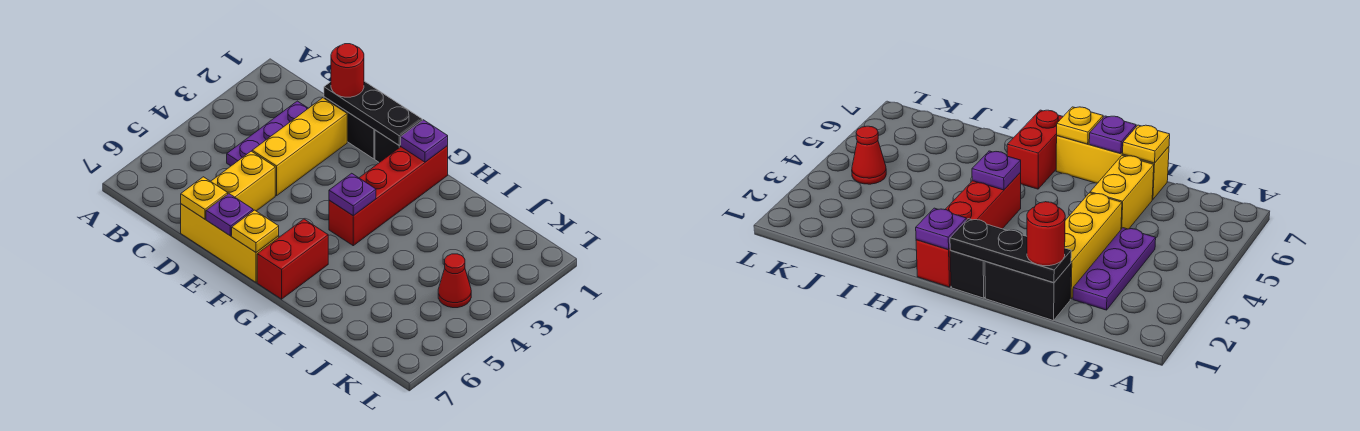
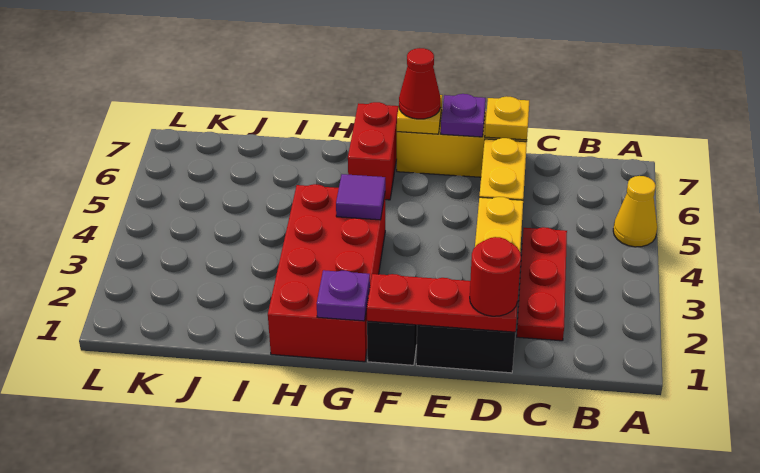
none -> yellow cone A5 level 1
purple plate C2:C4 level 1 -> red plate C2:C4 level 1
black plate D1:F1 level 2 -> red plate D1:F1 level 2
red brick G1:G4 level 1 -> red brick G1:H4 level 1
purple plate G4 level 2 -> purple tile G4 level 2
red cone K4 level 1 -> red cone F7 level 3

